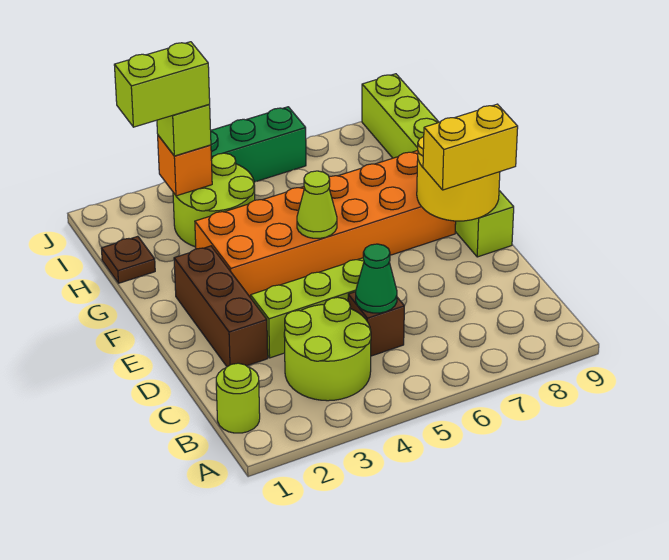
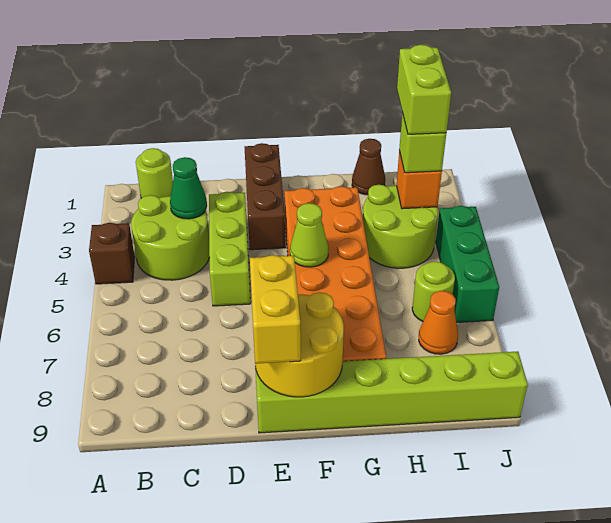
brown brick C5 level 1 -> brown brick A4 level 1
green cone C5 level 2 -> green cone C3 level 2
brown brick D2:F2 level 1 -> brown brick E1:E3 level 1
brown plate H1 level 1 -> brown cone H1 level 1
none -> lime round brick I6 level 1
none -> orange cone I7 level 1

